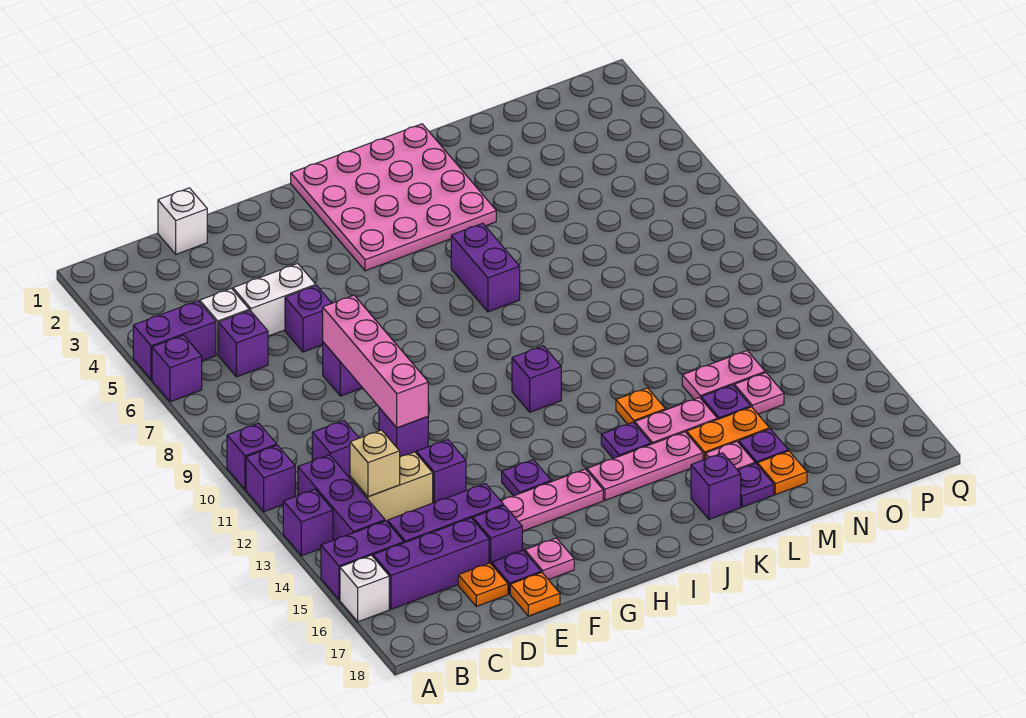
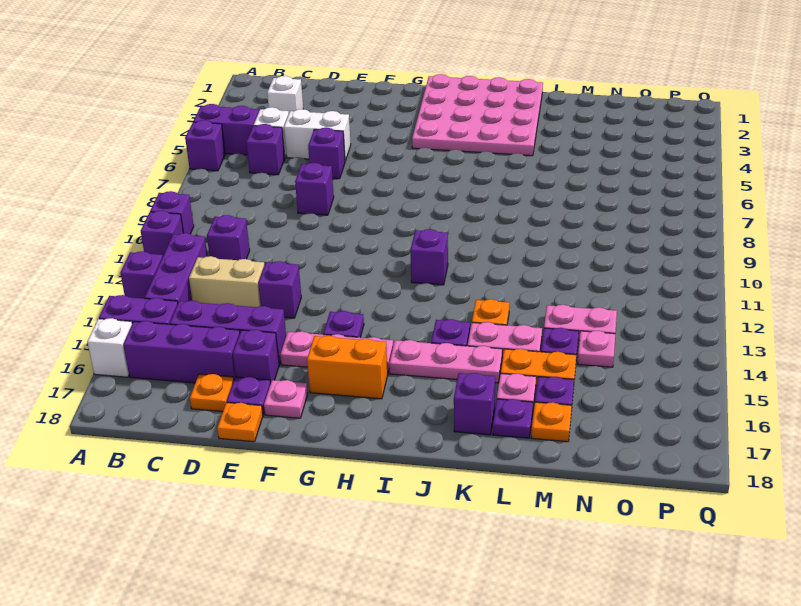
tan brick C13 level 2 -> none
white brick D1 level 1 -> white brick C3 level 1
pink brick E8:E11 level 2 -> none
purple brick E11 level 1 -> none
none -> orange brick G16:H16 level 1
purple brick J6:J7 level 1 -> none

